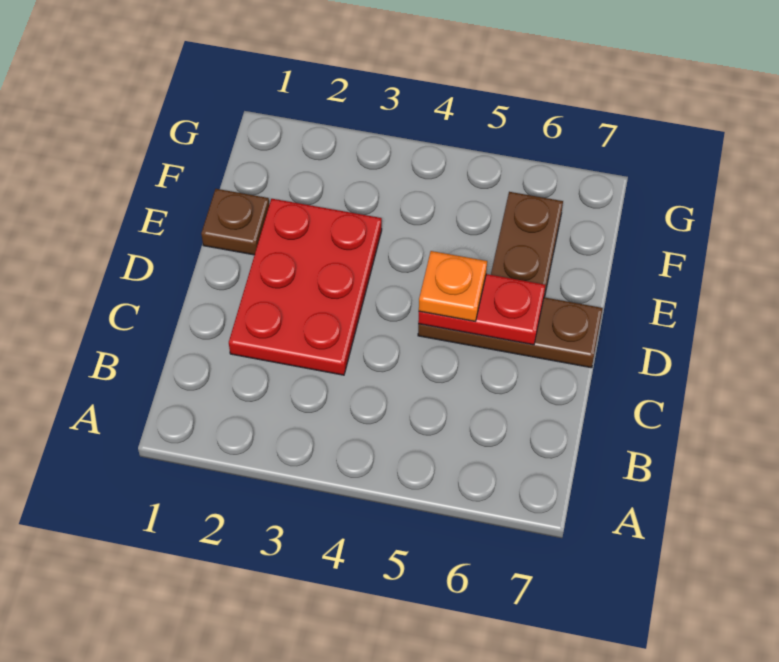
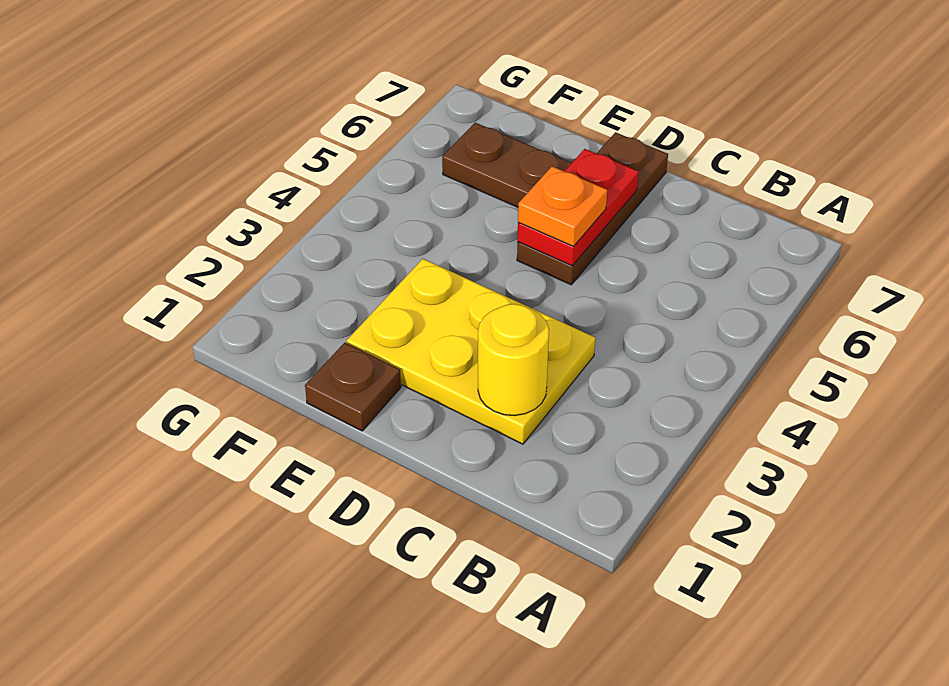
red plate C2:E3 level 1 -> yellow plate C2:E3 level 1
none -> yellow round brick C2 level 2

